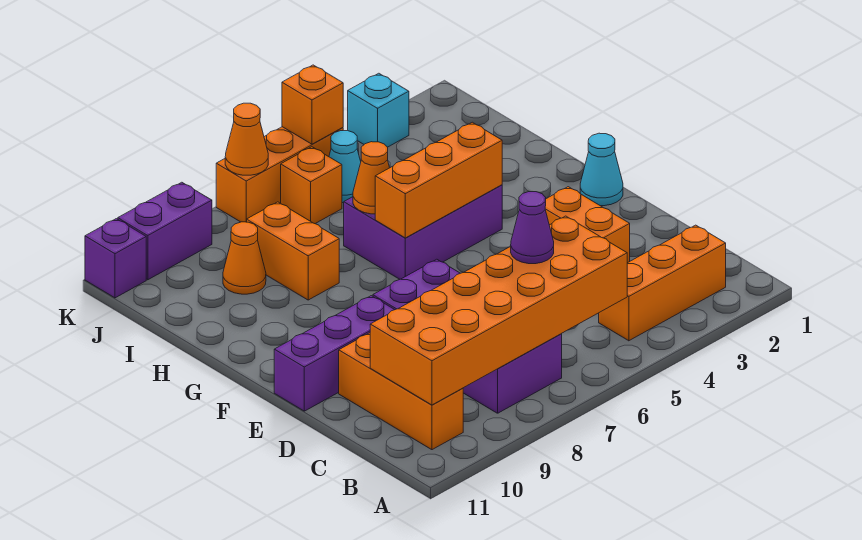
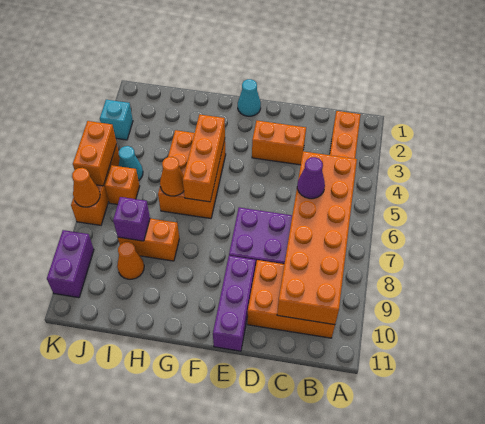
orange brick B10:D10 level 1 -> orange brick B9:D10 level 1
purple brick G4:H6 level 1 -> orange brick G4:H6 level 1
orange brick K5 level 2 -> orange brick K5:K6 level 2
purple brick K11 level 1 -> purple brick I8 level 2

